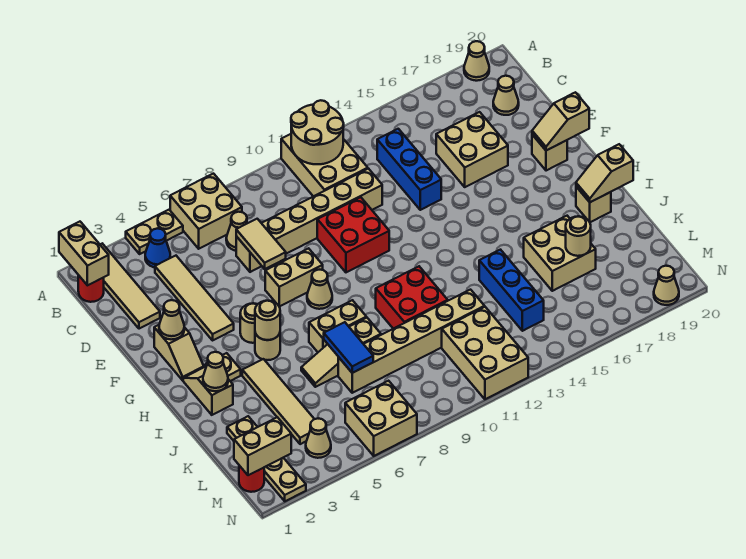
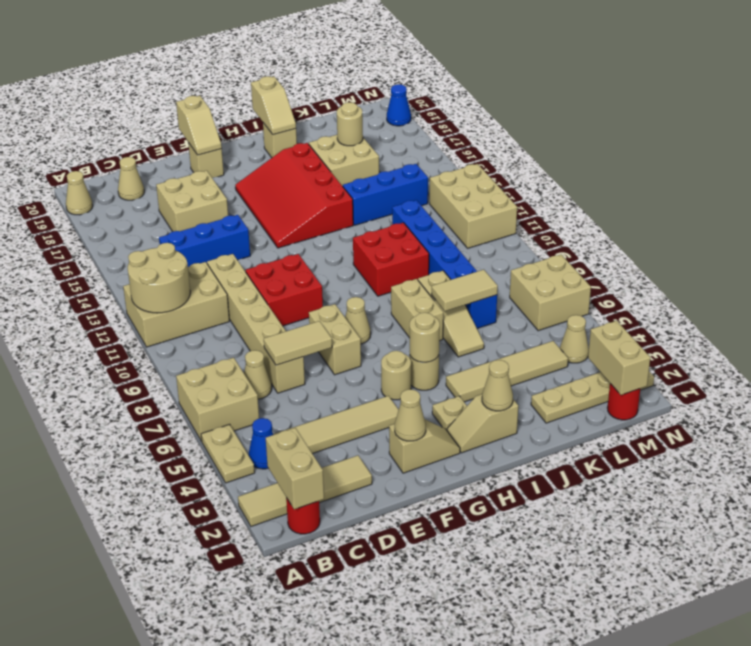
tan brick A1:B1 level 2 -> tan brick B1:B2 level 2
none -> red slope G14:I17 level 1 top I
blue tile J7:K7 level 2 -> tan tile J7:K7 level 2
tan brick K7:K12 level 1 -> blue brick K7:K12 level 1
tan brick L11:N12 level 1 -> tan brick M11:N13 level 1
tan cone N19 level 1 -> blue cone N19 level 1

